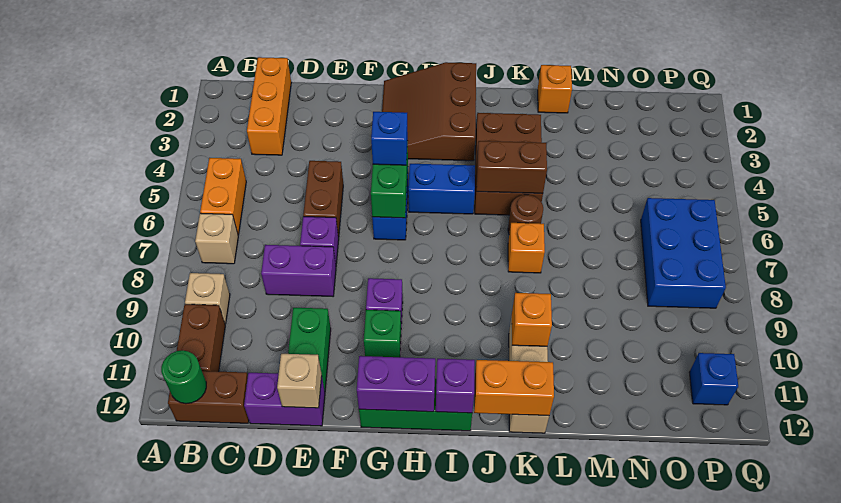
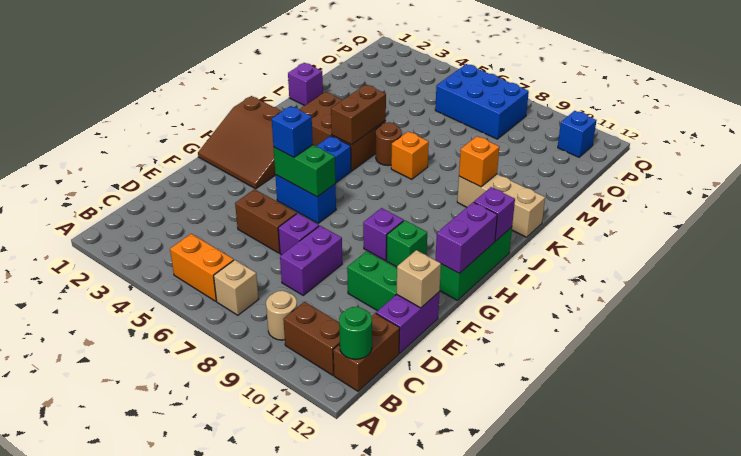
tan brick B9 level 1 -> tan round brick B9 level 1
orange brick C1:C3 level 1 -> none
orange brick J12:K12 level 2 -> none
orange brick L1 level 1 -> purple brick L1 level 1

